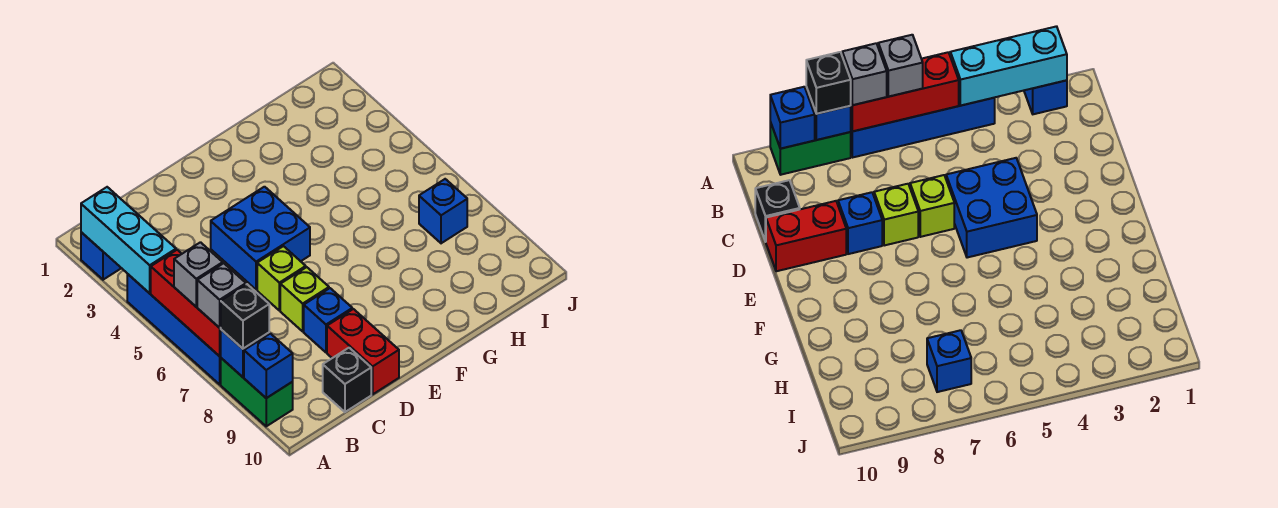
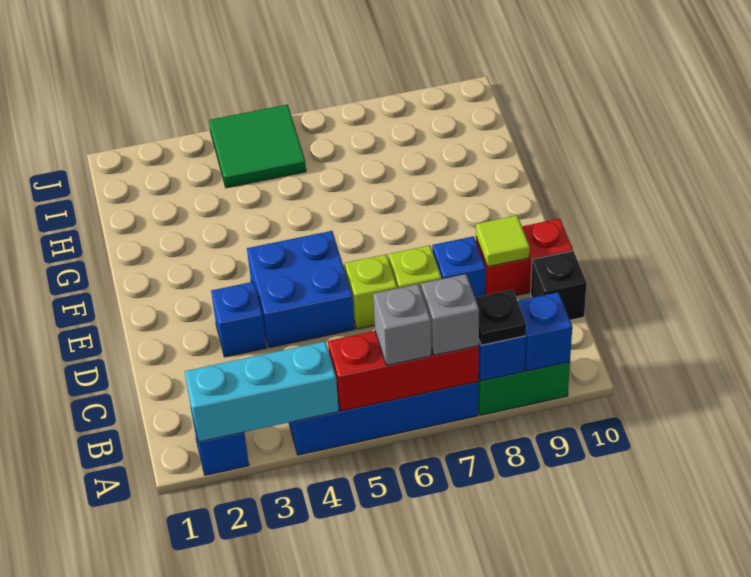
black brick A8 level 3 -> black plate A8 level 3
none -> lime tile D9 level 2
none -> green tile I4:J5 level 1
blue brick I7 level 1 -> blue brick D3 level 1

